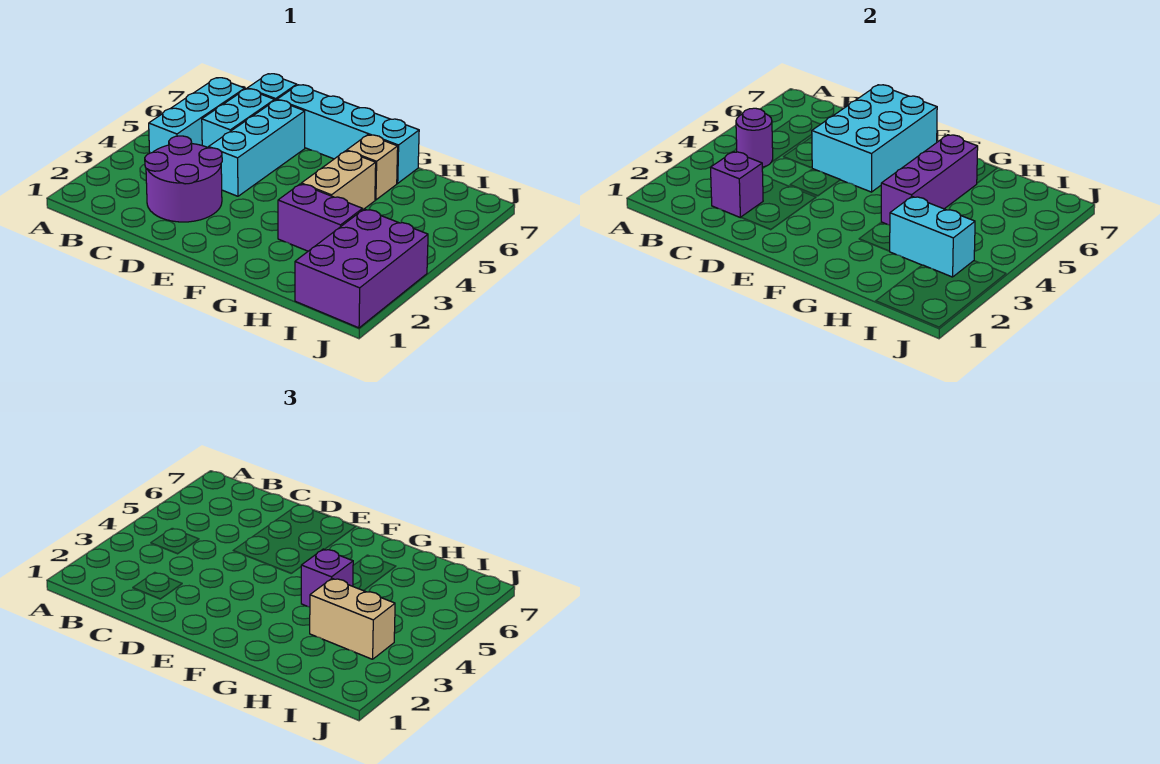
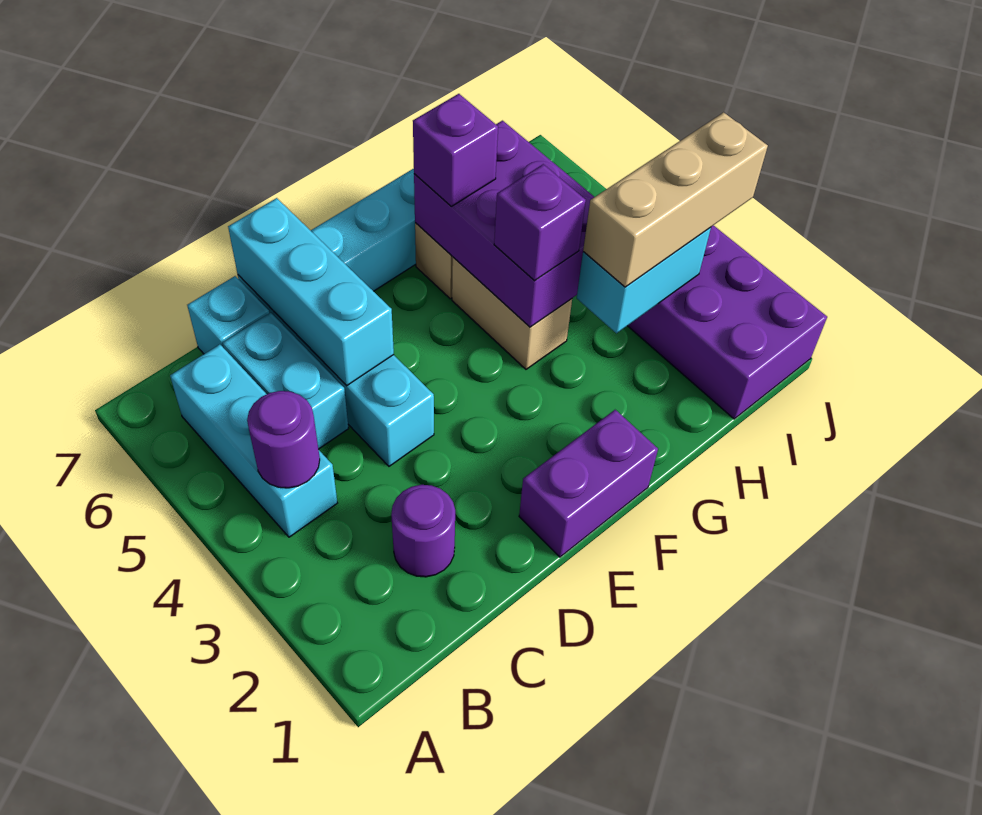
purple round brick C2:D3 level 1 -> purple round brick C2 level 1
purple brick C2 level 2 -> purple brick G6 level 3
cyan brick D5:E7 level 2 -> cyan brick D5:D7 level 2
purple brick G3:H3 level 1 -> purple brick E1:F1 level 1
purple brick G4:G6 level 2 -> purple brick G4:H6 level 2
tan brick H3:I3 level 3 -> tan brick H3:J3 level 3

